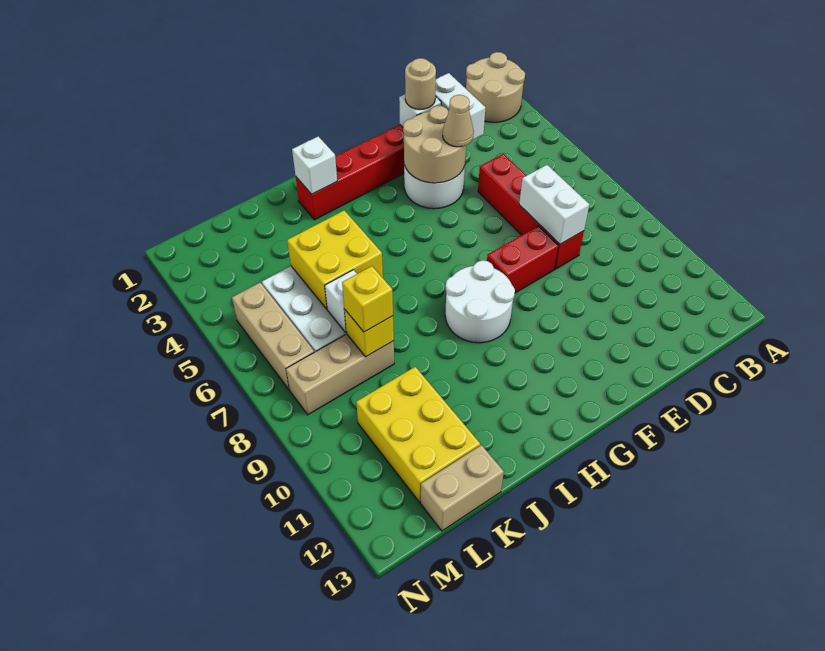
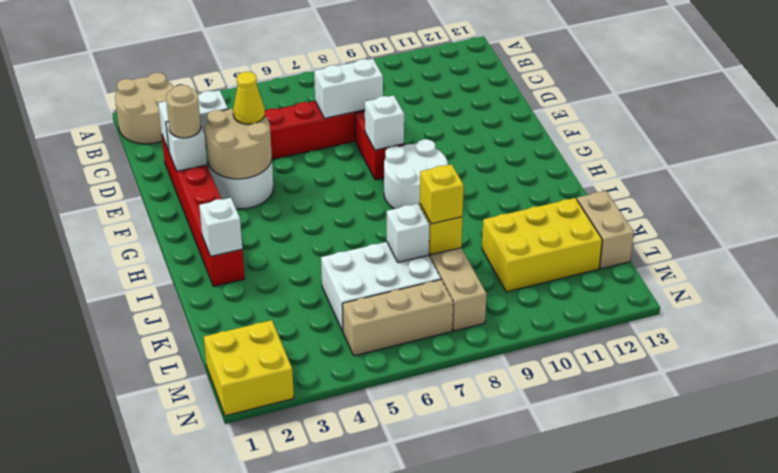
tan cone E4 level 3 -> yellow cone E4 level 3
none -> white brick F8 level 2
yellow brick J5:K6 level 2 -> yellow brick M1:N2 level 1

